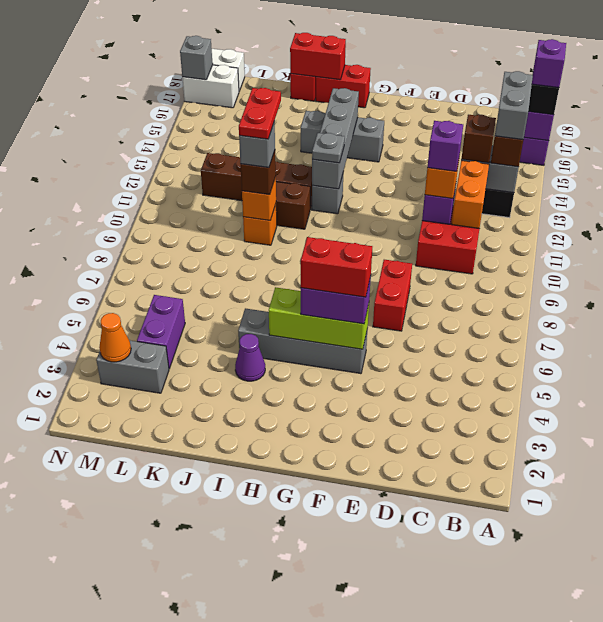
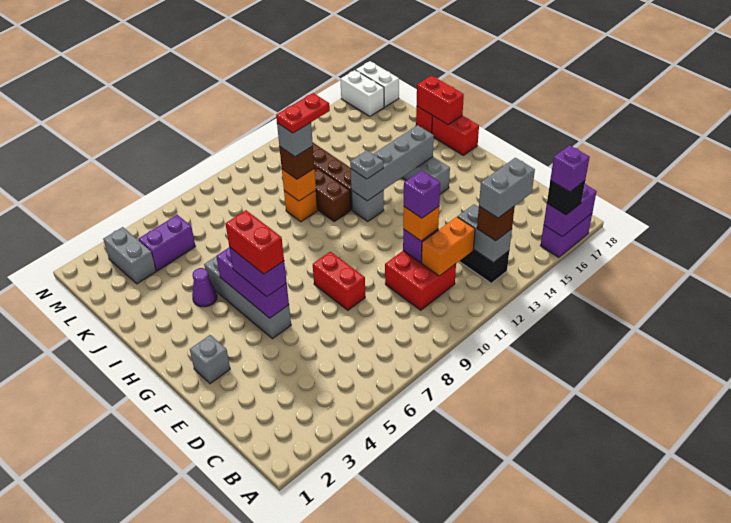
brown brick C13 level 3 -> none
red brick E7:E8 level 1 -> red brick E8:F8 level 1
lime brick F5:H5 level 2 -> purple brick F5:H5 level 2
orange cone M3 level 2 -> none
grey brick N17 level 2 -> grey brick F2 level 1

